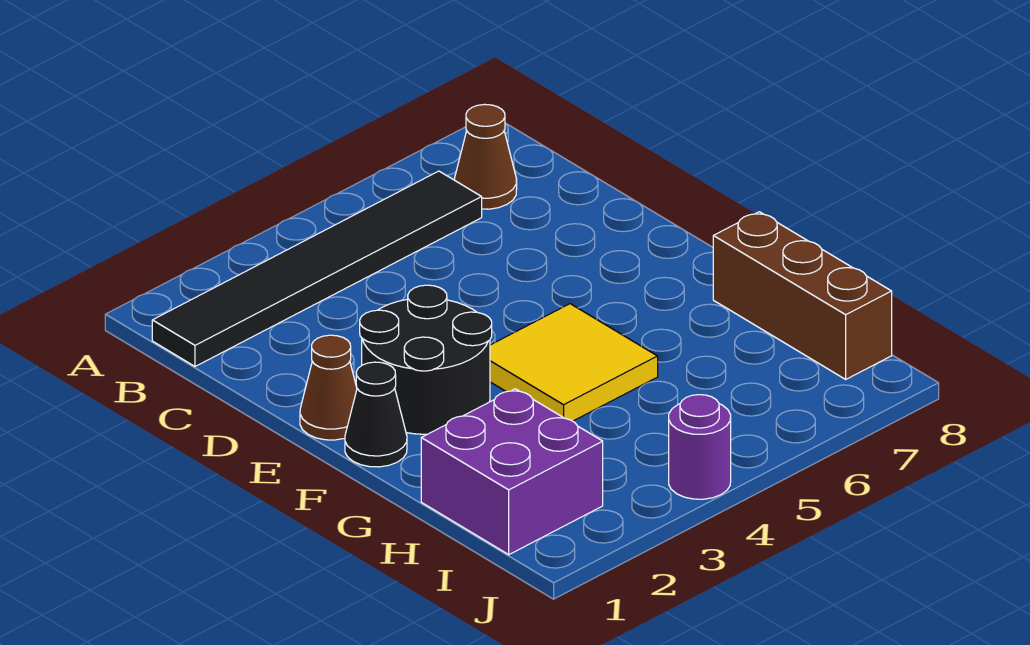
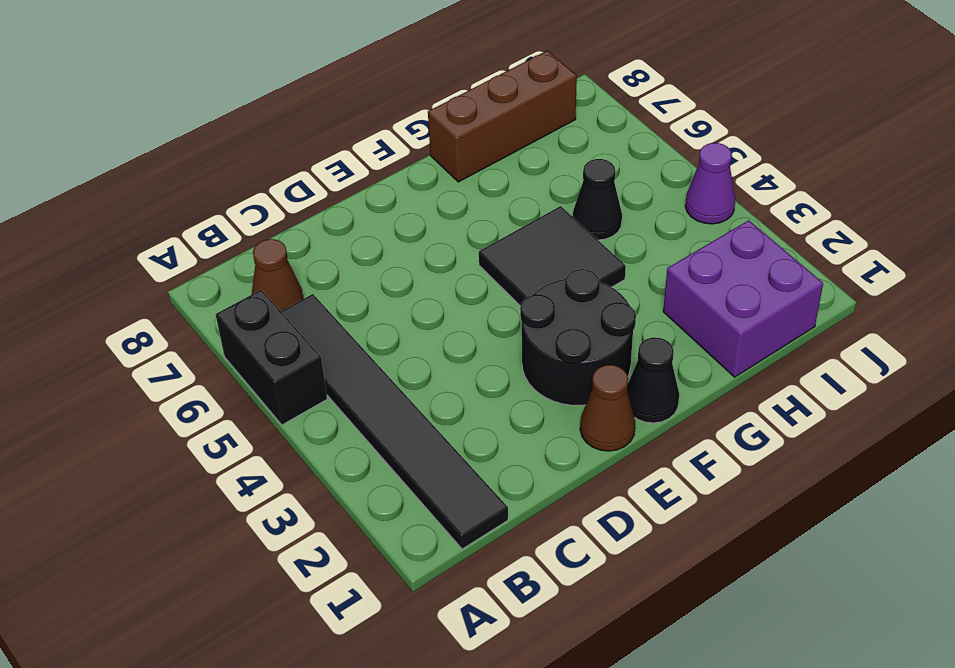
none -> black brick A5:A6 level 1
yellow tile F4:G5 level 1 -> black tile F4:G5 level 1
none -> black cone H5 level 1
purple round brick J4 level 1 -> purple cone J4 level 1

